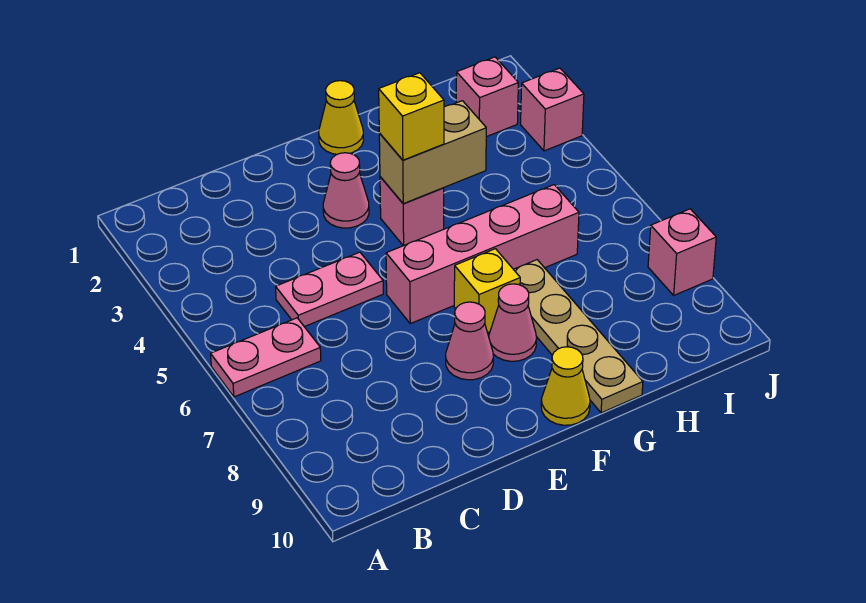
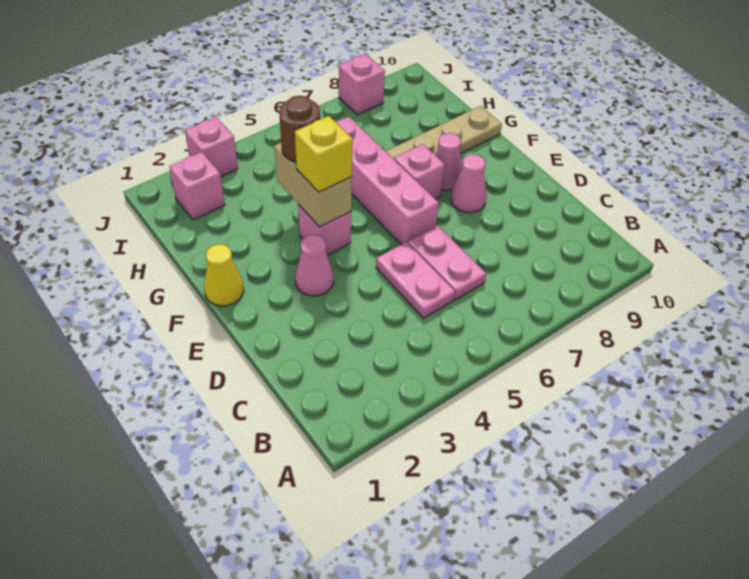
pink plate A6:B6 level 1 -> pink plate C6:D6 level 1
yellow brick F7 level 1 -> pink brick F7 level 1
yellow cone F10 level 1 -> none
none -> brown round brick G4 level 3

